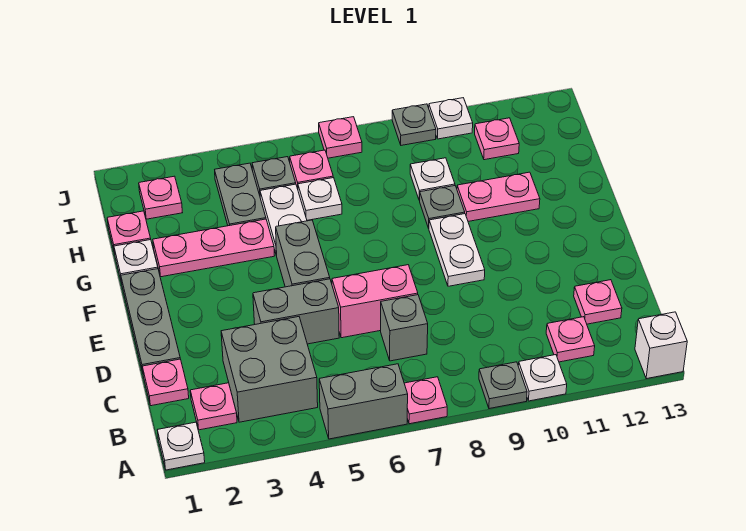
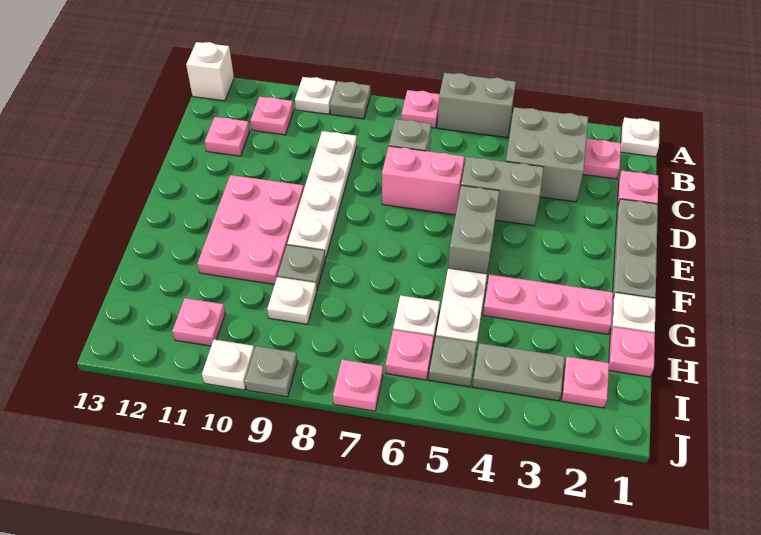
white plate E9:F9 level 1 -> white plate C9:F9 level 1
pink plate G10:G11 level 1 -> pink plate E10:G11 level 1
grey plate H4:I4 level 1 -> grey plate I3:I4 level 1

